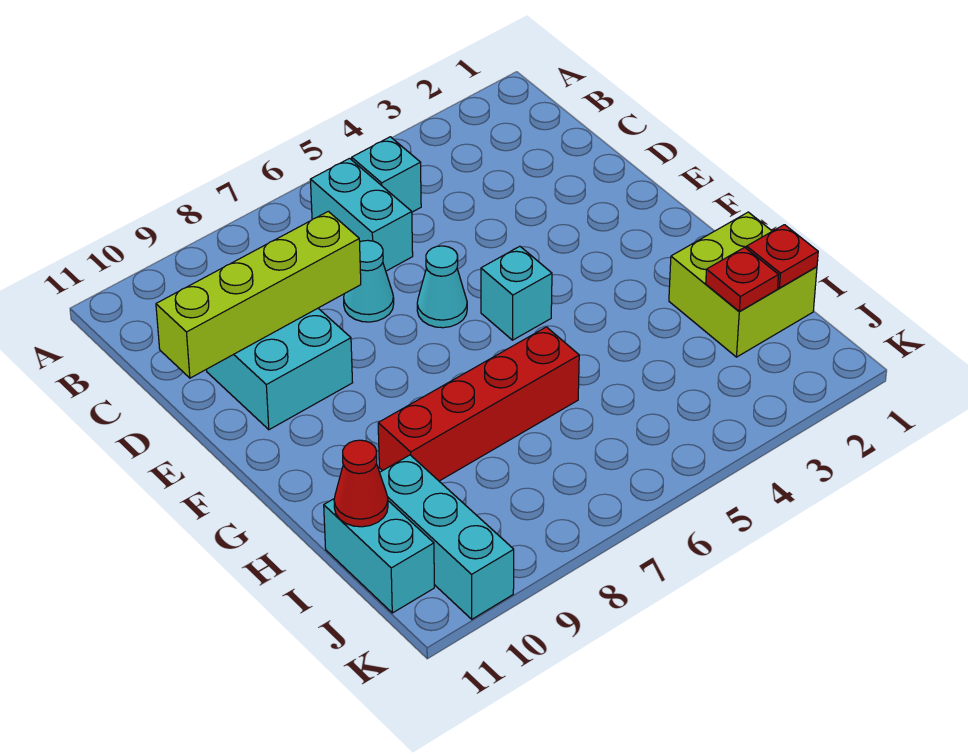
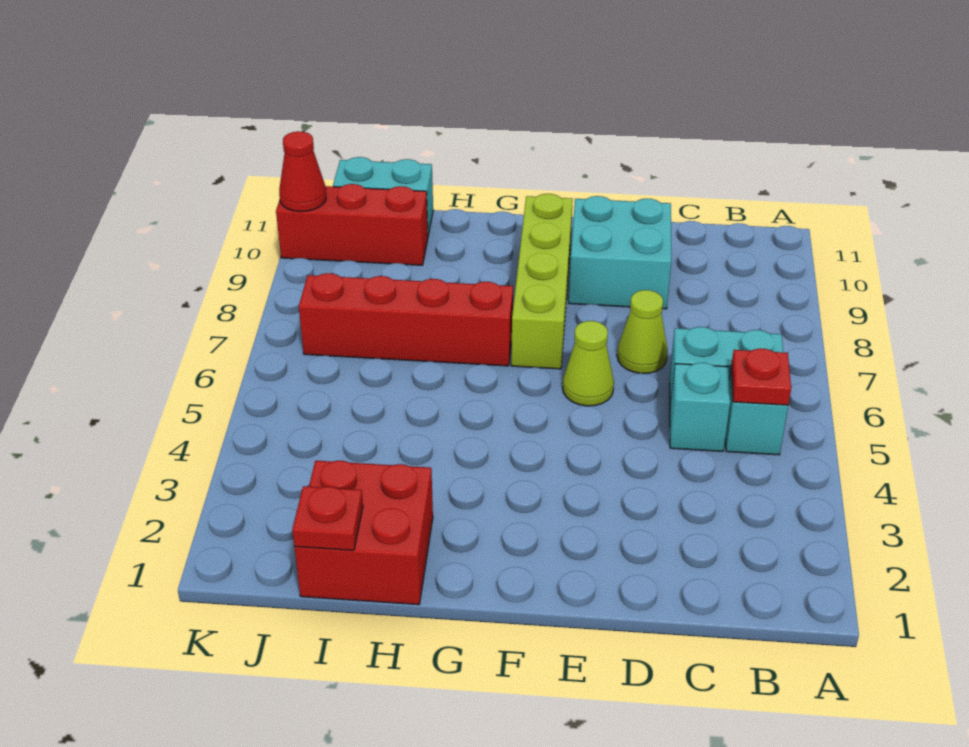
cyan cone D7 level 1 -> lime cone D7 level 1
lime brick D8:D11 level 2 -> lime brick F7:F10 level 1
cyan cone E6 level 1 -> lime cone E6 level 1
cyan brick F5 level 1 -> cyan brick C5 level 1
lime brick H1:I2 level 1 -> red brick H1:I2 level 1
red brick H6:H9 level 1 -> red brick G7:J7 level 1
red plate I2 level 2 -> red plate B5 level 2
cyan brick I10:K10 level 1 -> red brick I10:K10 level 1
red cone I11 level 2 -> red cone K10 level 2

